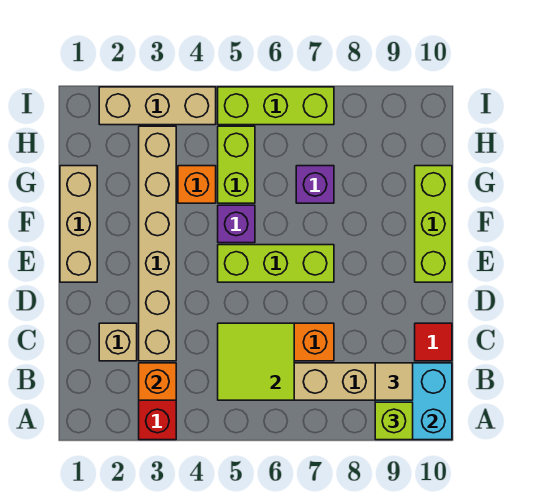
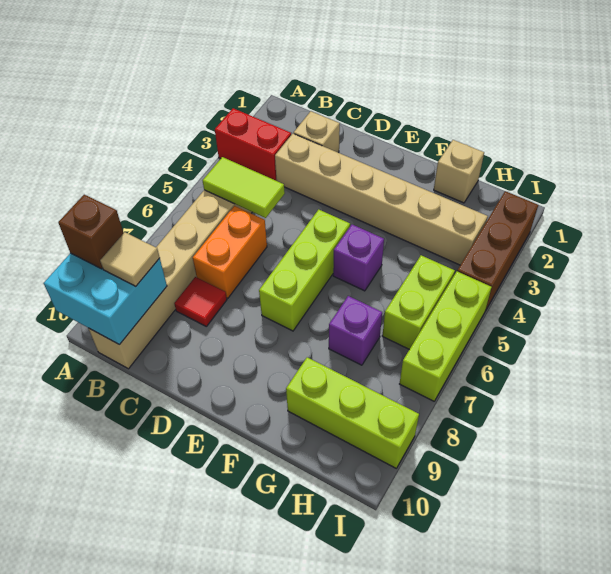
lime brick A9 level 3 -> brown brick A9 level 3
orange brick B3 level 2 -> none
lime tile B5:C6 level 2 -> lime tile B5:C5 level 2
red tile C10 level 1 -> red tile C8 level 1
tan brick E1:G1 level 1 -> tan brick G1 level 1
lime brick E10:G10 level 1 -> lime brick G9:I9 level 1
orange brick G4 level 1 -> none
lime brick G5:H5 level 1 -> lime brick H5:H6 level 1
tan brick I2:I4 level 1 -> brown brick I2:I4 level 1

